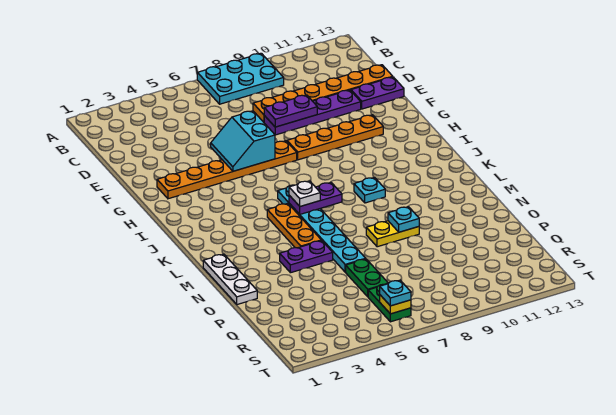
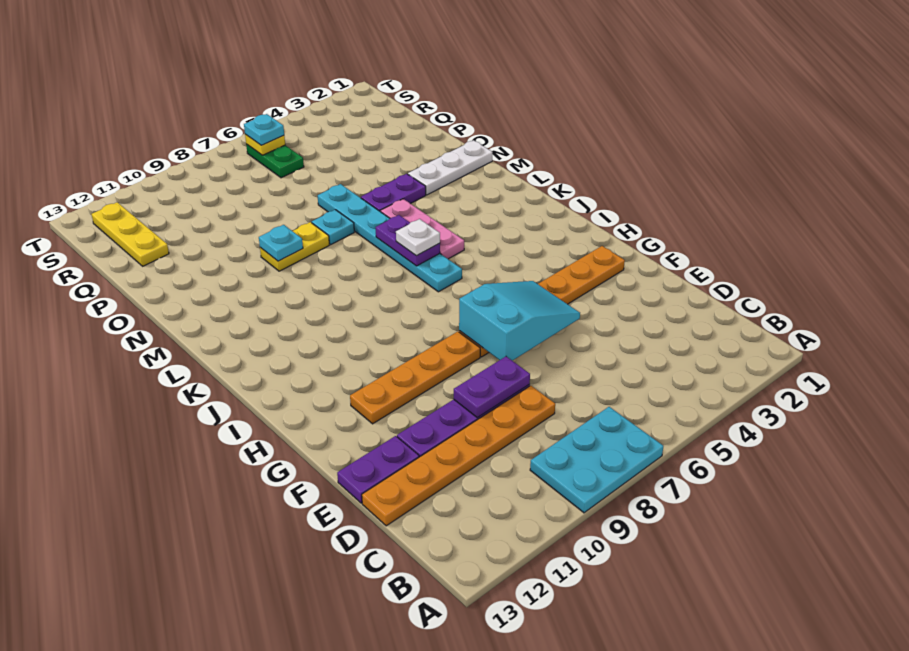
cyan slope F5:G6 level 2 top 6 -> cyan slope F5:G7 level 2 top 7
orange plate K5:M5 level 1 -> pink plate K5:M5 level 1
purple plate K6:K7 level 2 -> purple plate K6:L6 level 2
cyan plate K9 level 1 -> cyan plate N7 level 1
white plate M1:O1 level 1 -> white plate N1:N3 level 1
green plate P6:Q6 level 1 -> none
none -> yellow plate Q12:S12 level 1

